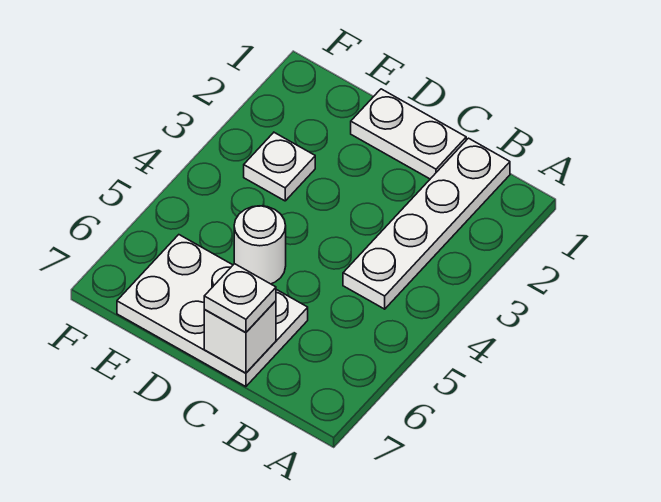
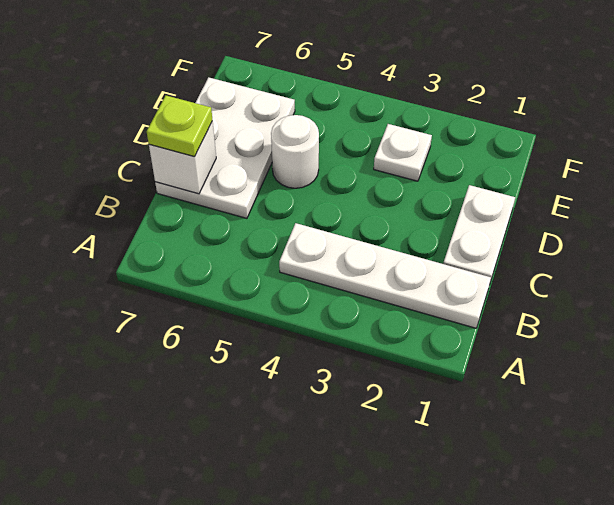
white plate C7 level 3 -> lime plate C7 level 3

